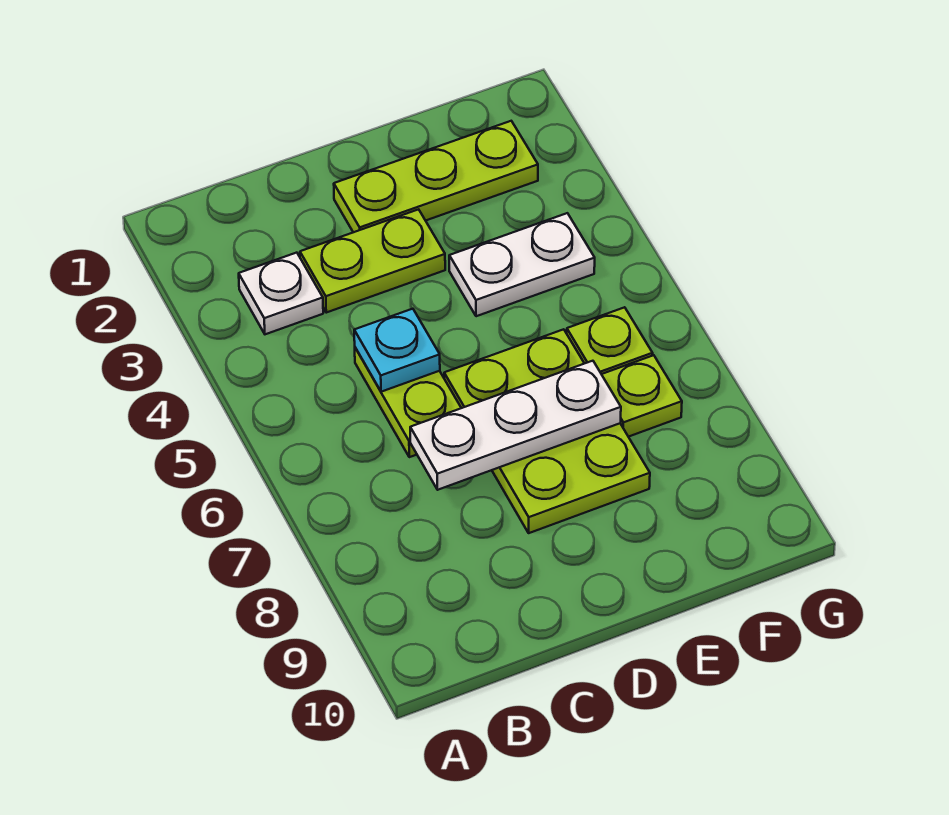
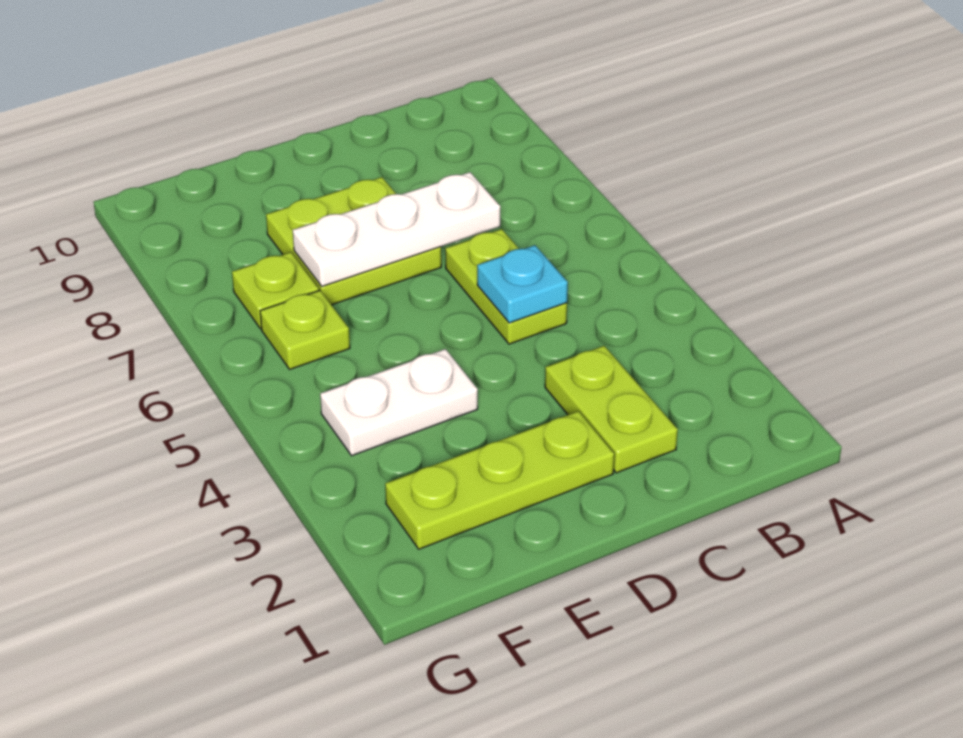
white plate B3 level 1 -> none
lime plate C3:D3 level 1 -> lime plate C2:C3 level 1
lime plate D6:E8 level 1 -> lime plate D7:E8 level 1

